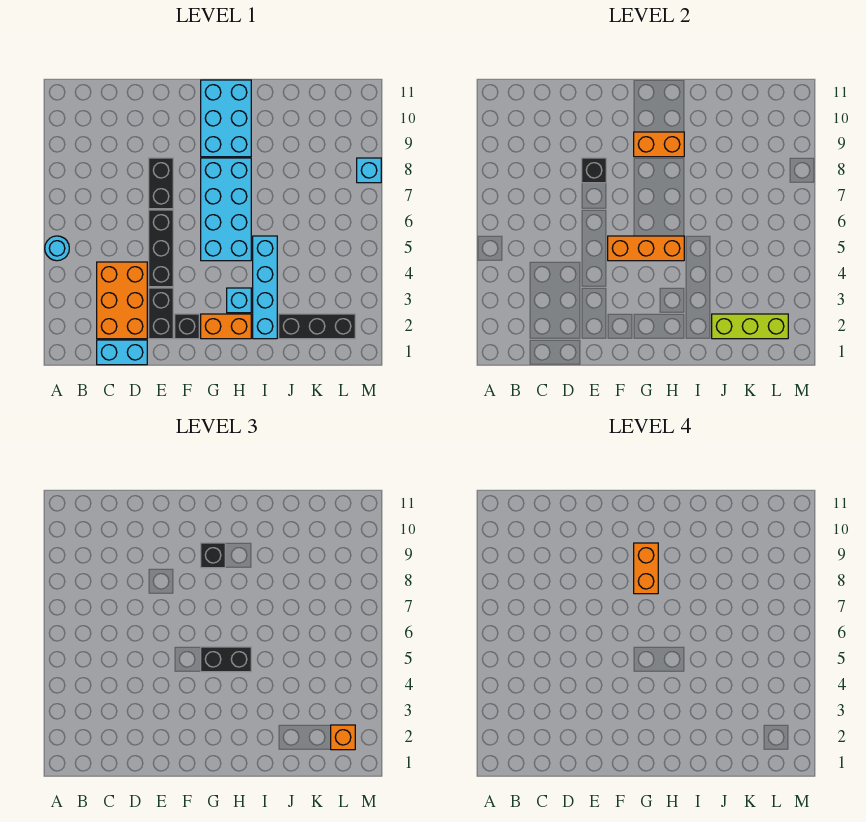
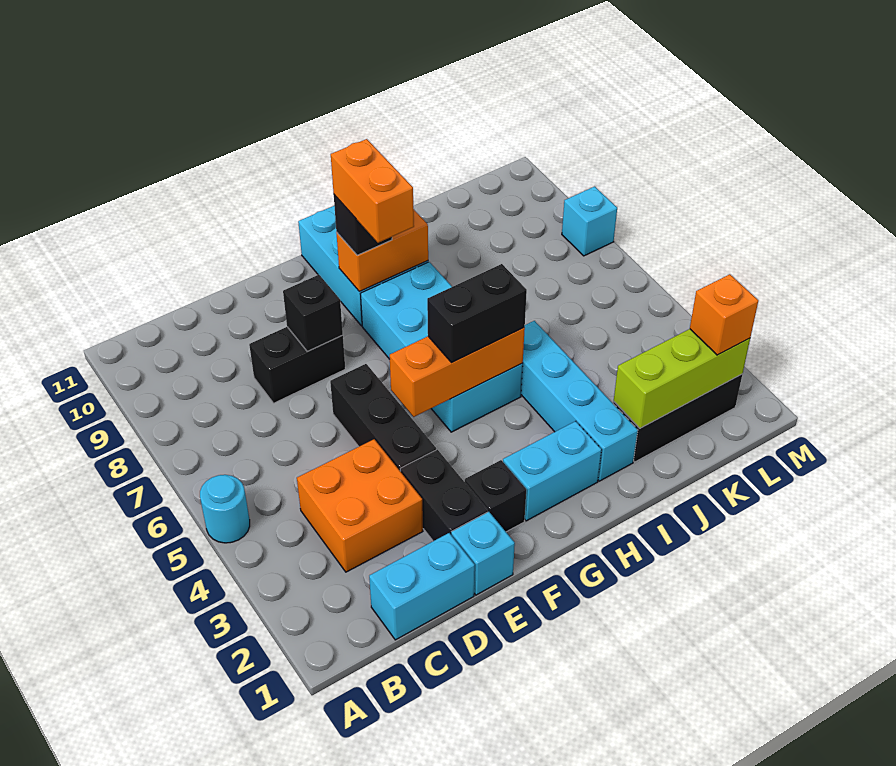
orange brick C2:D4 level 1 -> orange brick C3:D4 level 1
black brick E7:E8 level 1 -> black brick D8:E8 level 1
orange brick G2:H2 level 1 -> cyan brick G2:H2 level 1
cyan brick H3 level 1 -> cyan brick E1 level 1

